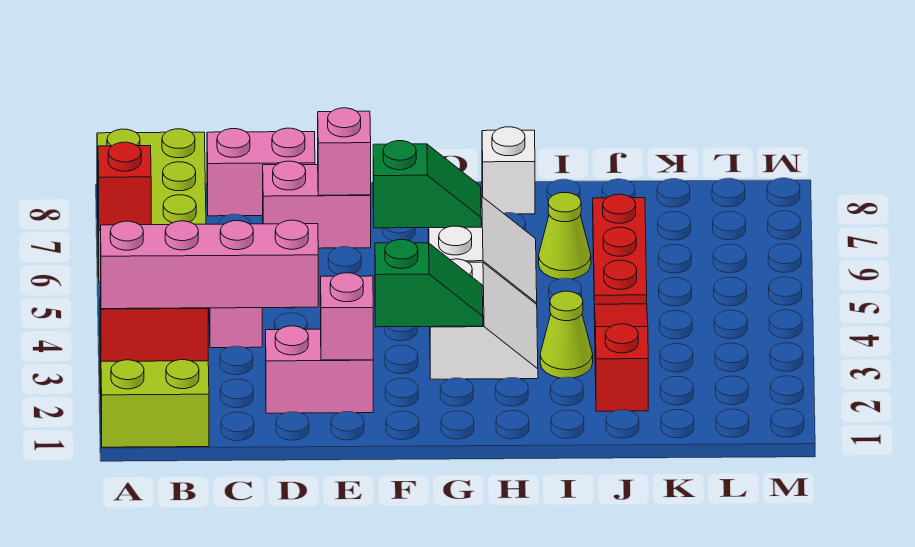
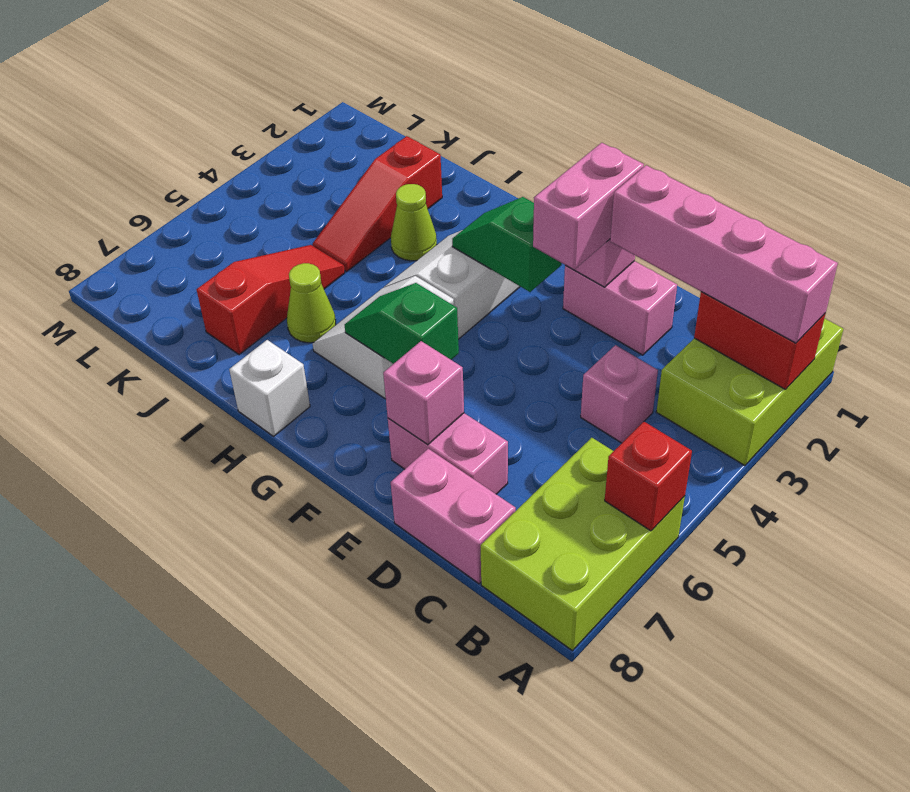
none -> pink brick E2:E3 level 3
red plate J5:J7 level 1 -> red slope J5:J7 level 1 top 7

